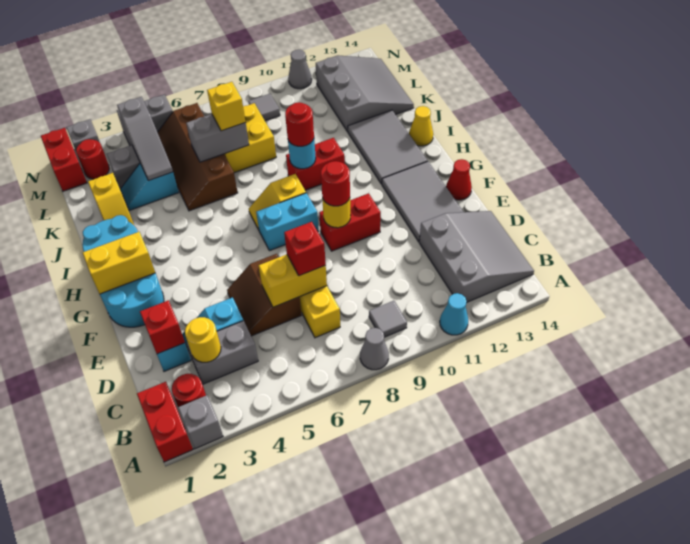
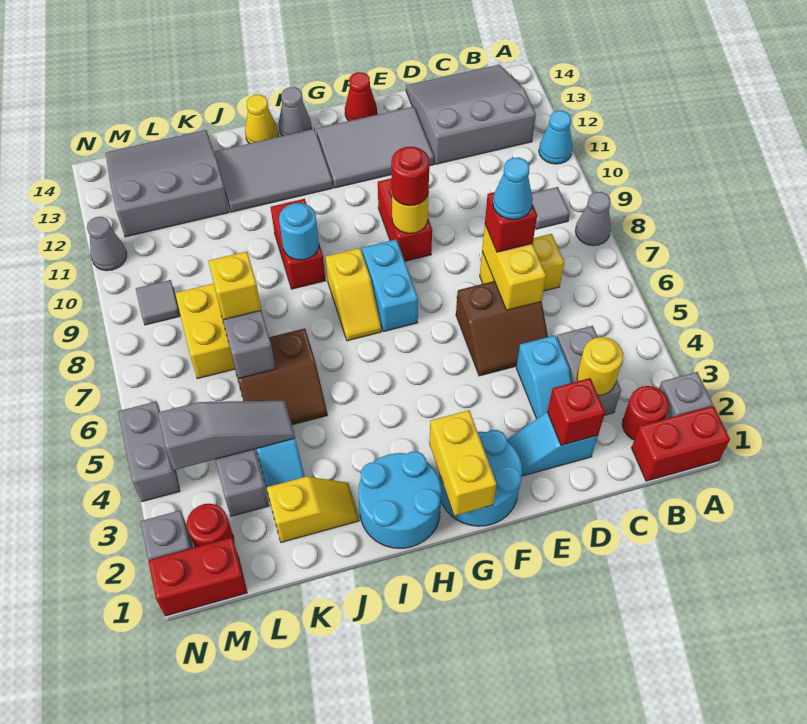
none -> cyan cone D7 level 4
none -> grey cone H14 level 1
red round brick I9 level 3 -> none
brown slope J5:M6 level 1 top 6 -> brown slope J5:K6 level 1 top 6

